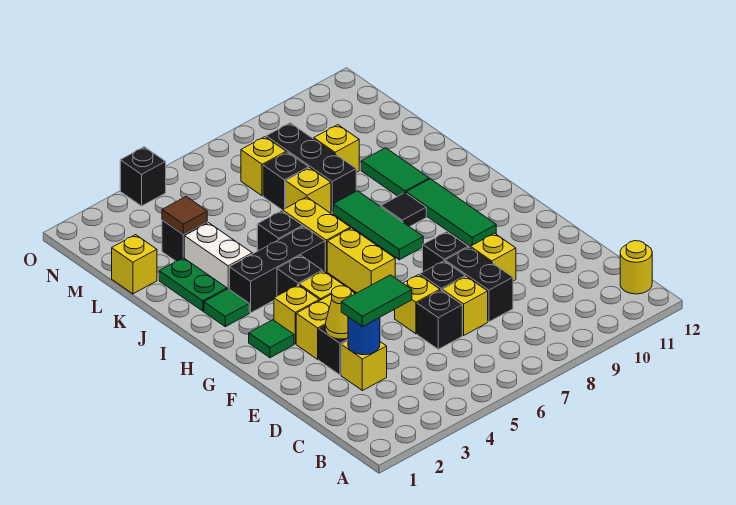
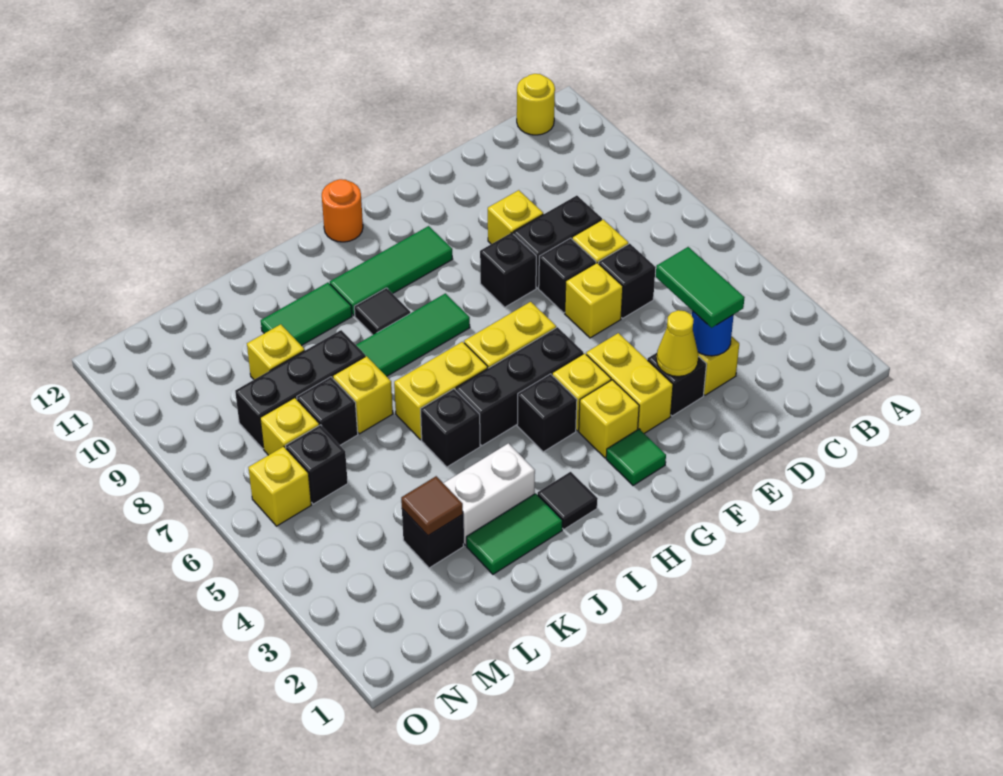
none -> orange round brick H12 level 1
green tile I2 level 1 -> black tile I2 level 1
black brick I3:I5 level 1 -> black brick G5:I5 level 1
green plate J2:K2 level 1 -> green tile J2:K2 level 1
yellow brick L1 level 1 -> yellow brick N6 level 1
black brick O4 level 1 -> black brick M6 level 1

